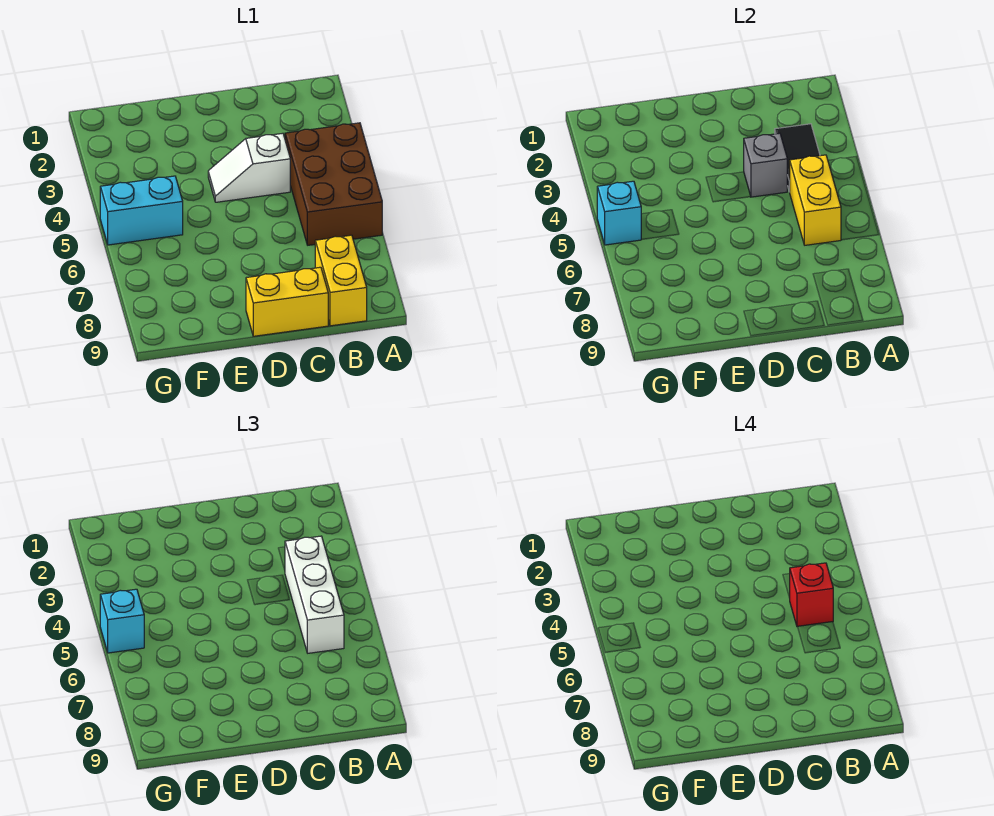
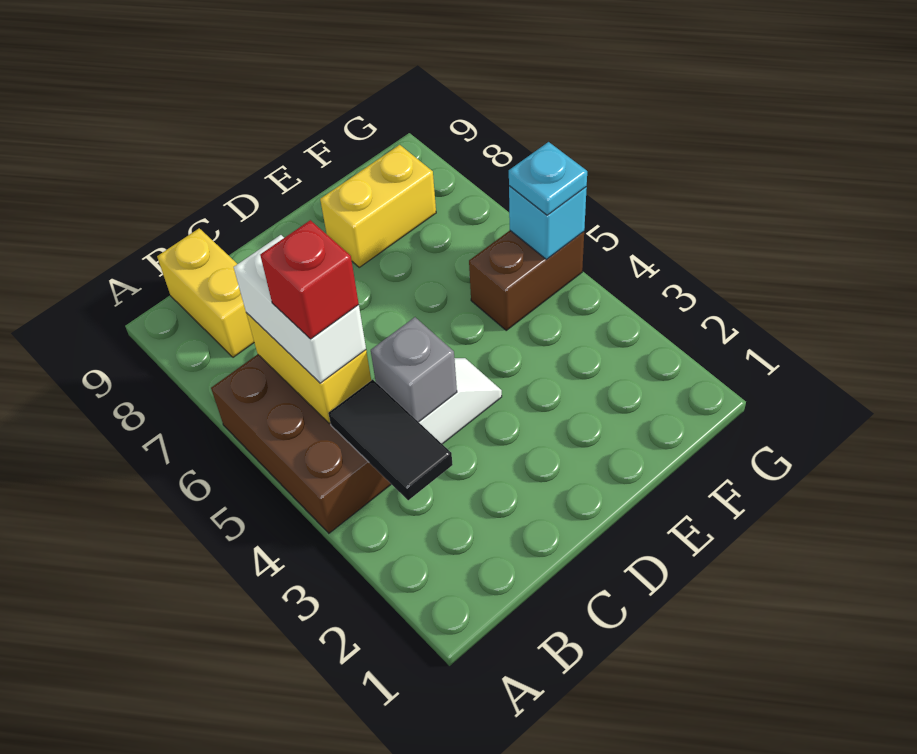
white brick B4:B6 level 3 -> white brick B5:B6 level 3
yellow brick C9:D9 level 1 -> yellow brick E8:F8 level 1
cyan brick F5:G5 level 1 -> brown brick F5:G5 level 1
cyan brick G5 level 3 -> cyan plate G5 level 3

